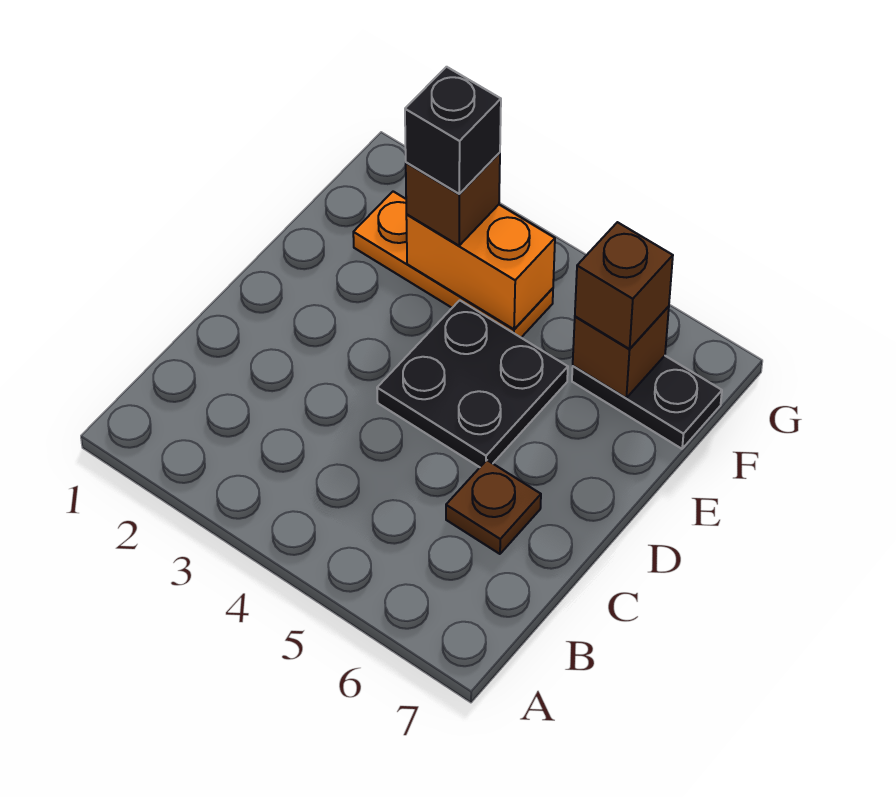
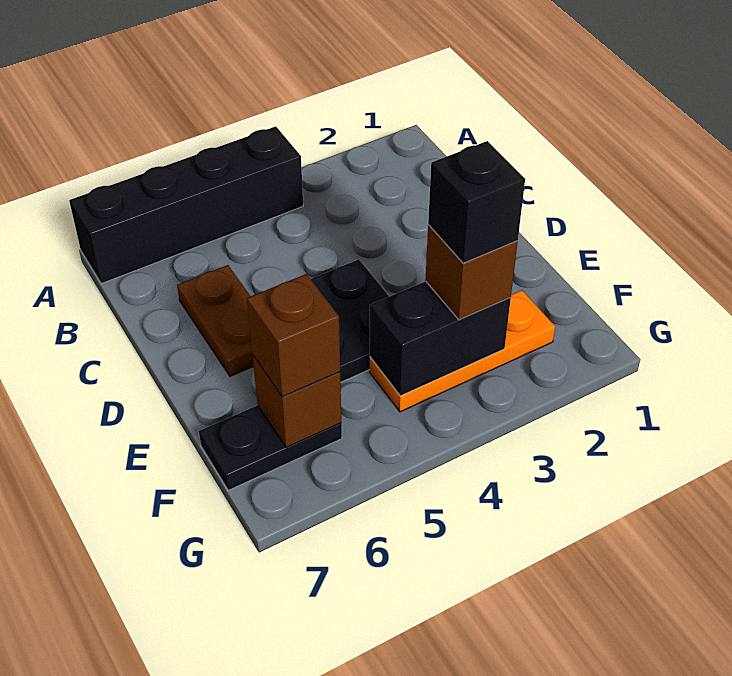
none -> black brick A4:A7 level 1
brown plate C6 level 1 -> brown plate C6:D6 level 1
orange brick F3:F4 level 2 -> black brick F3:F4 level 2

